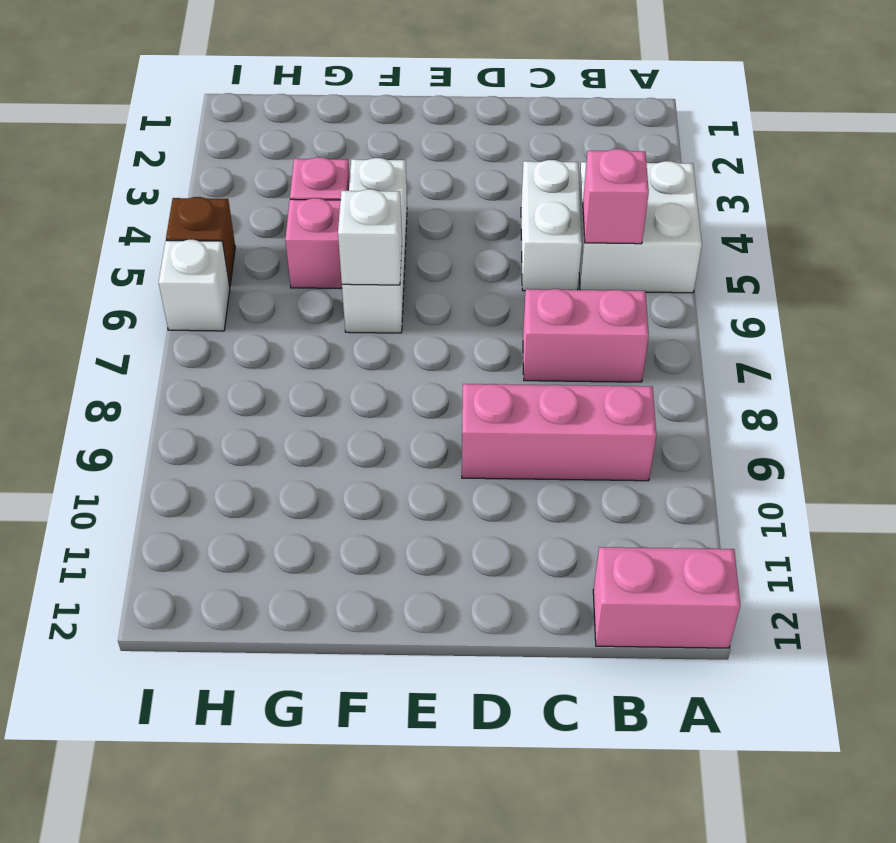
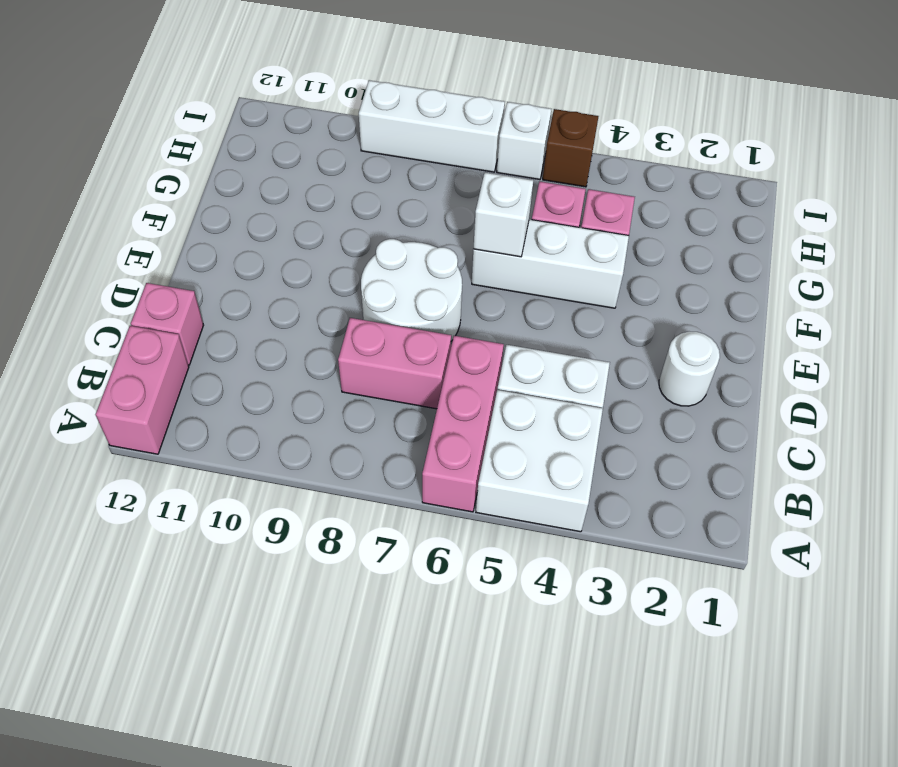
pink brick B5 level 2 -> pink brick C12 level 1
pink brick B7:C7 level 1 -> pink brick C7:C8 level 1
pink brick B9:D9 level 1 -> pink brick A6:C6 level 1
none -> white round brick D2 level 1
none -> white round brick D7:E8 level 1
none -> white brick I7:I9 level 1

